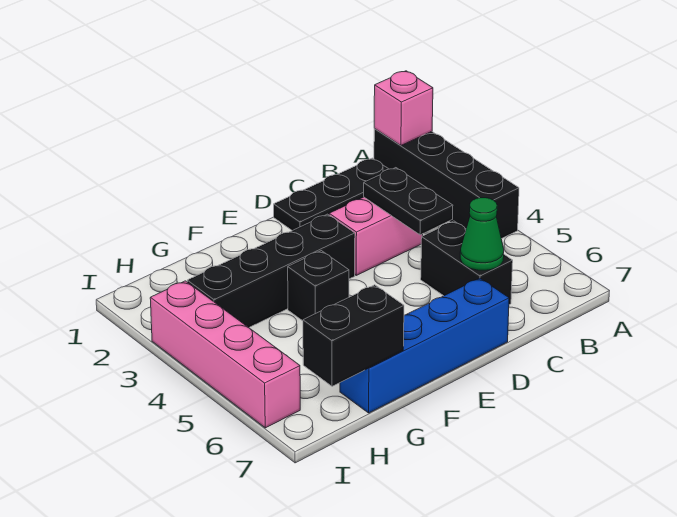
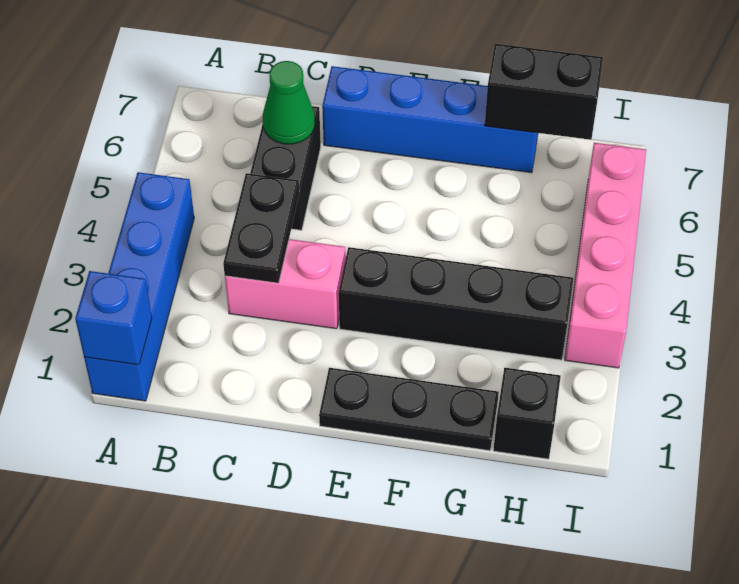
black brick A1:A4 level 1 -> blue brick A1:A4 level 1
pink brick A1 level 2 -> blue brick A1 level 2
black plate B1:D1 level 1 -> black plate E1:G1 level 1
black brick F4 level 1 -> black brick H1 level 1

